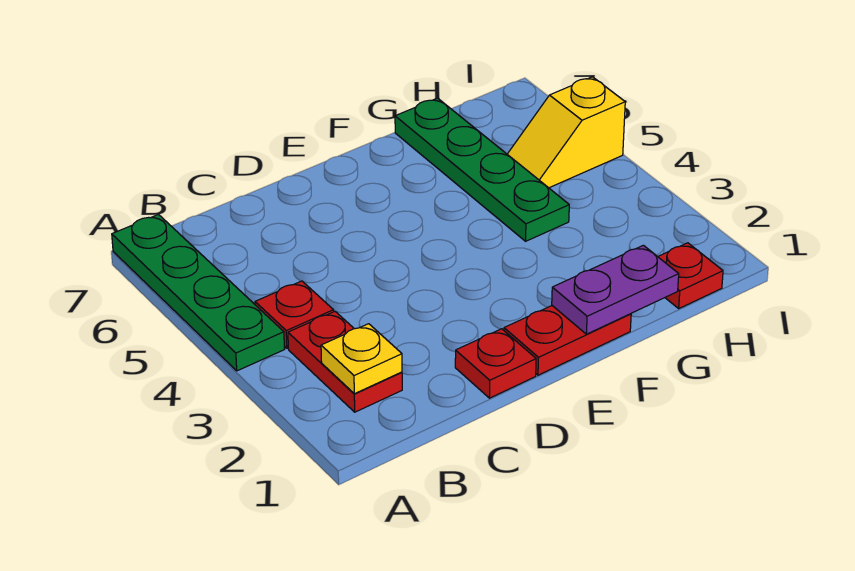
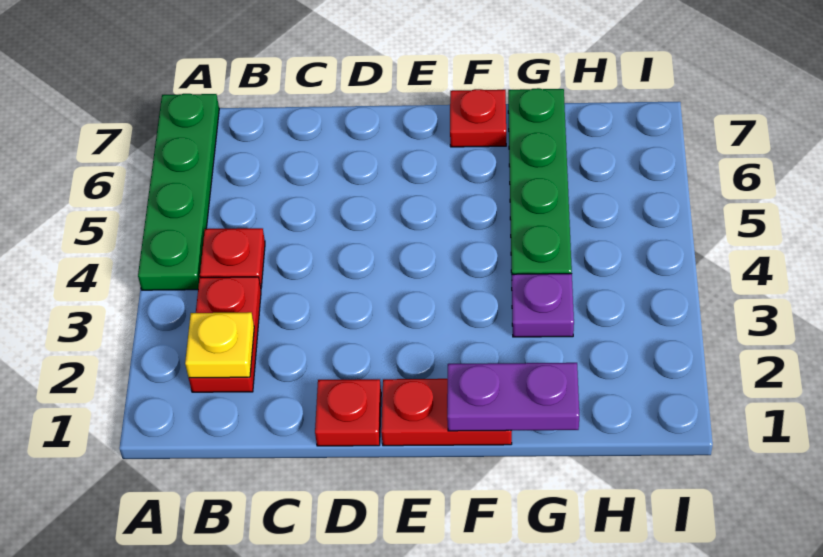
none -> purple plate G3 level 1
red plate H1 level 1 -> red plate F7 level 1
yellow slope H5:I5 level 1 top I -> none

